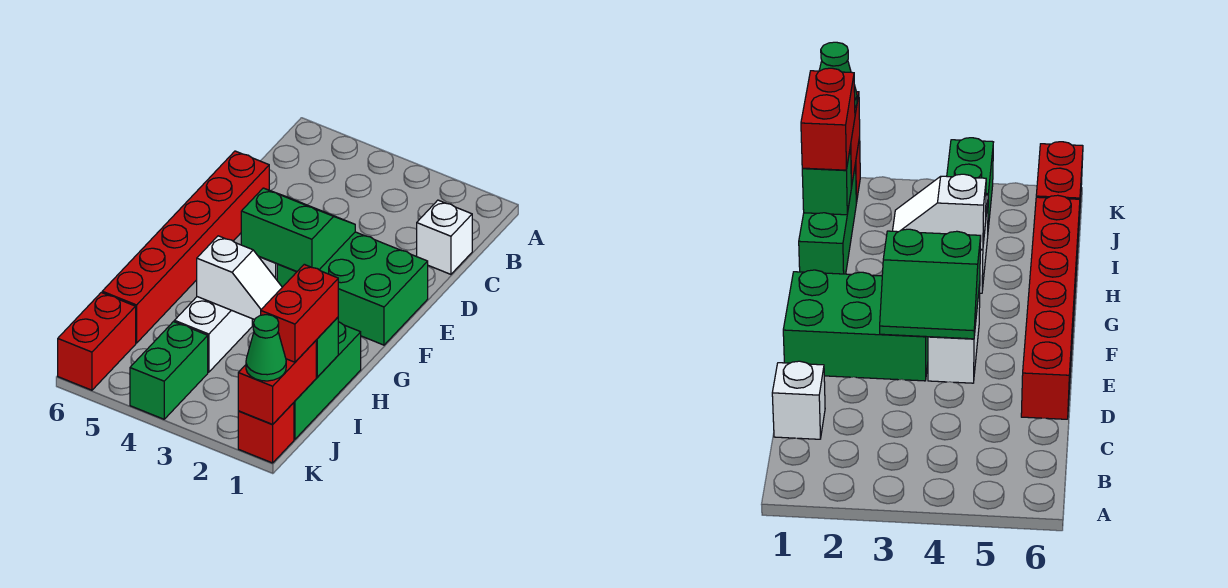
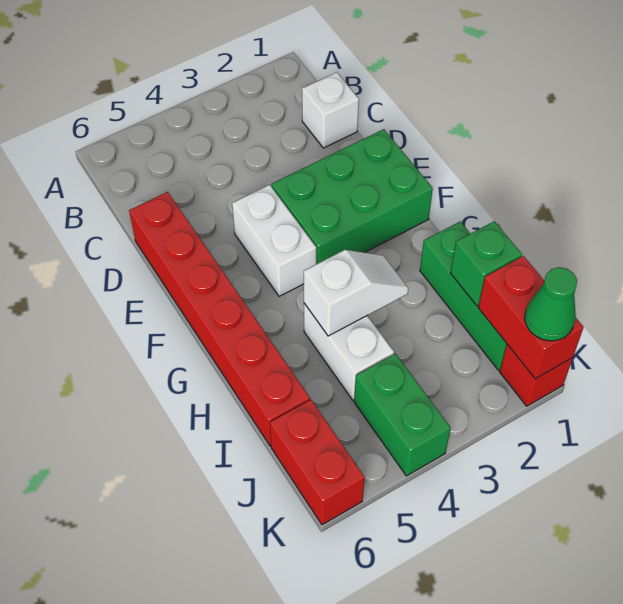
green slope E3:F4 level 2 top F -> none
red brick I1:J1 level 3 -> none

